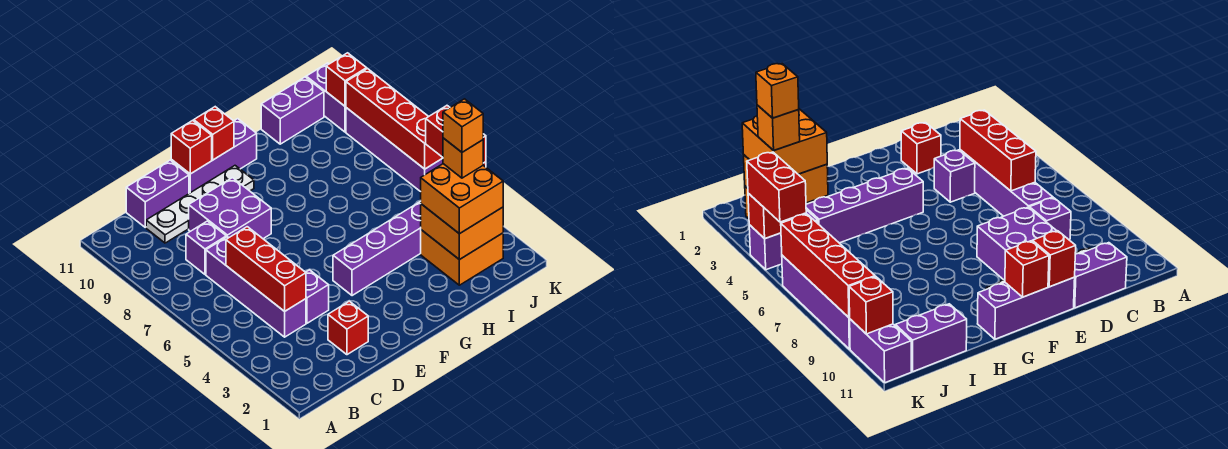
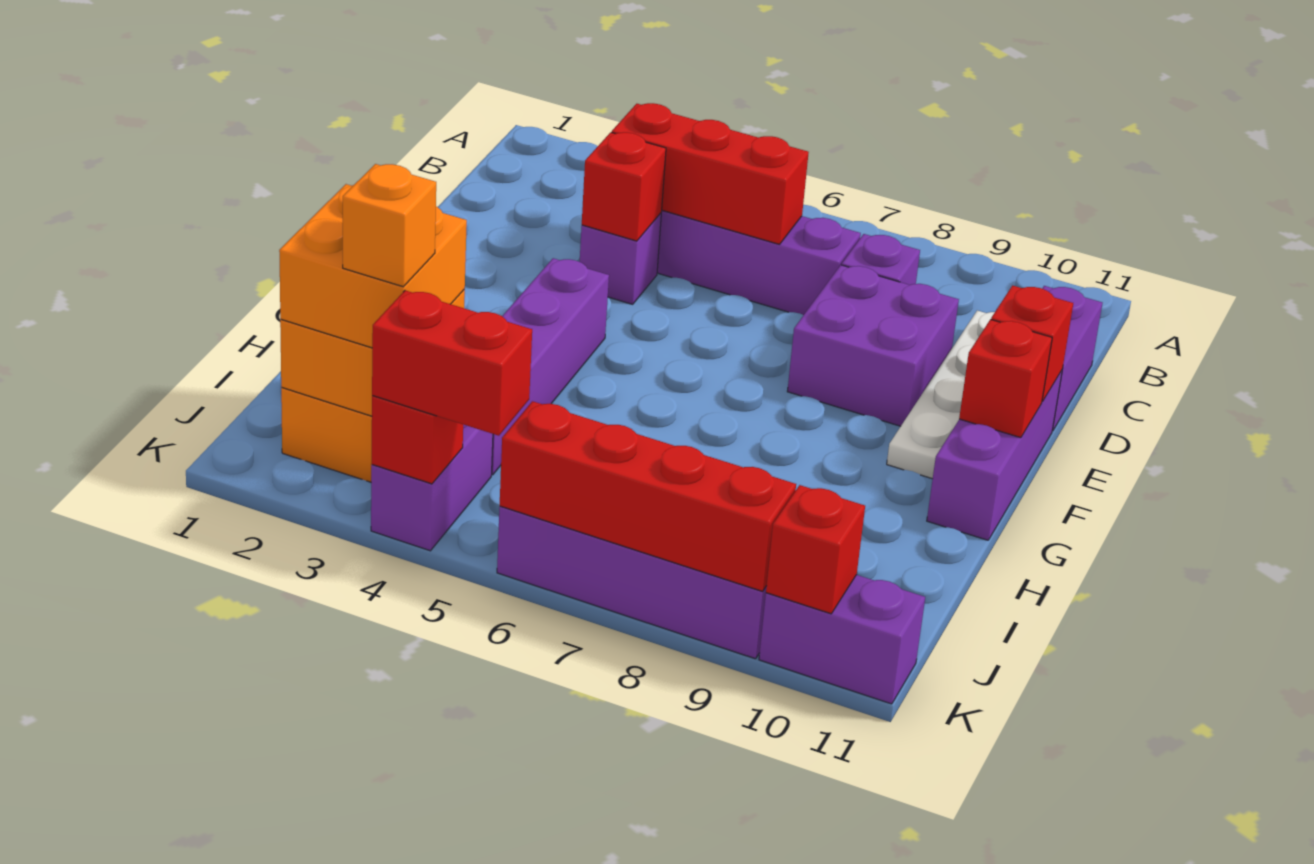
red brick D2 level 1 -> red brick D4 level 2
purple brick I11:J11 level 1 -> none
orange brick J3 level 5 -> none

